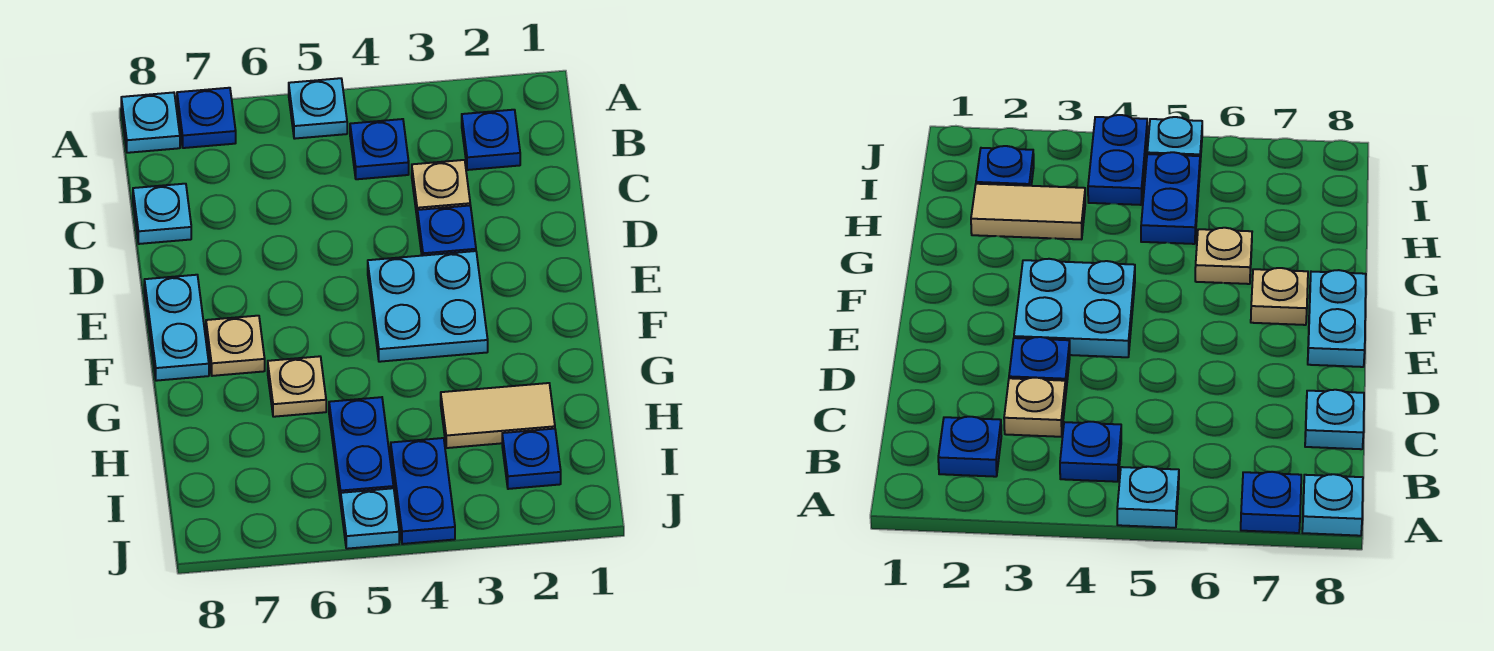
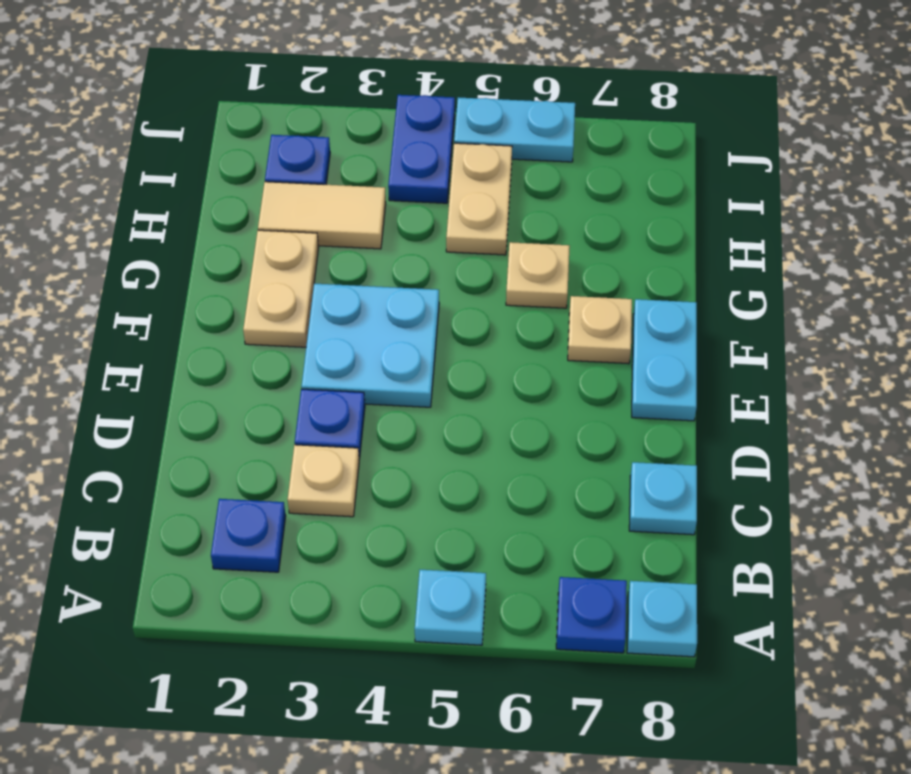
blue plate B4 level 1 -> none
none -> tan plate F2:G2 level 1
blue plate H5:I5 level 1 -> tan plate H5:I5 level 1
cyan plate J5 level 1 -> cyan plate J5:J6 level 1

